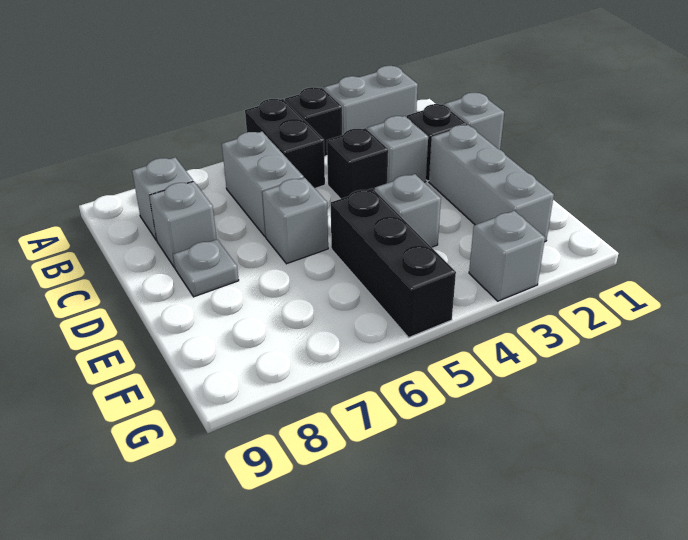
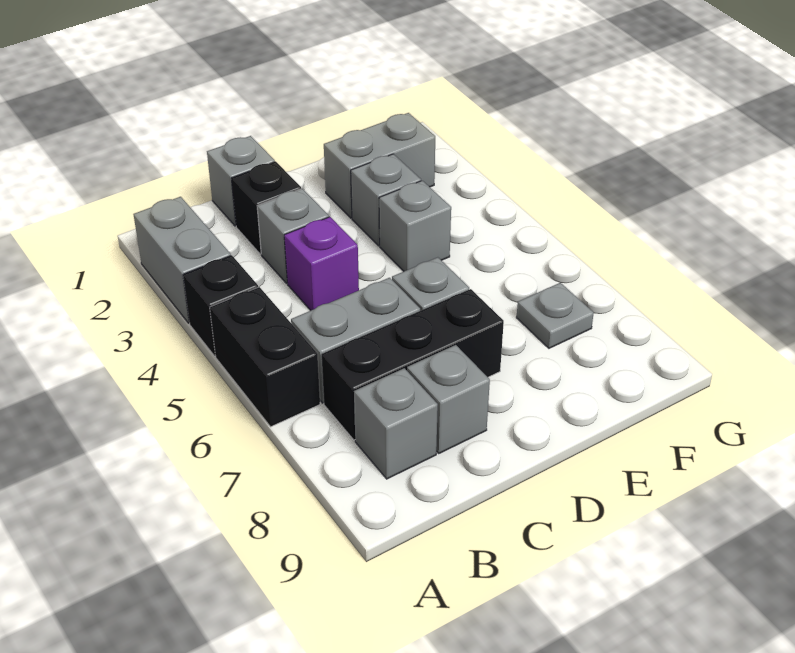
black brick A5:B5 level 1 -> black brick A5:A6 level 1
black brick C4 level 1 -> purple brick C4 level 1
grey brick D2:F2 level 1 -> grey brick E2:F2 level 1
grey plate D8 level 1 -> grey plate F7 level 1
black brick E5:G5 level 1 -> black brick B7:D7 level 1
grey brick G3 level 1 -> grey brick E3 level 1

